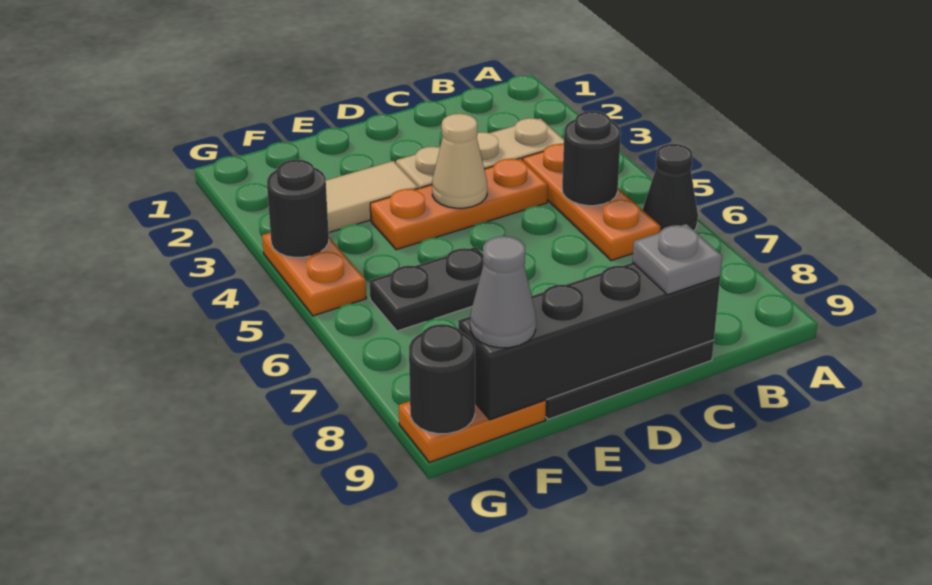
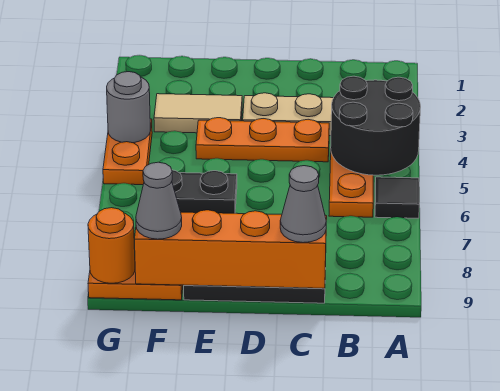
black cone A6 level 1 -> black tile A6 level 1
black round brick B5 level 2 -> black round brick A4:B5 level 2
black brick C9:F9 level 2 -> orange brick C9:F9 level 2
grey plate C9 level 3 -> grey cone C9 level 3
tan cone D4 level 2 -> none
black round brick G4 level 2 -> grey round brick G4 level 2
black round brick G9 level 2 -> orange round brick G9 level 2

